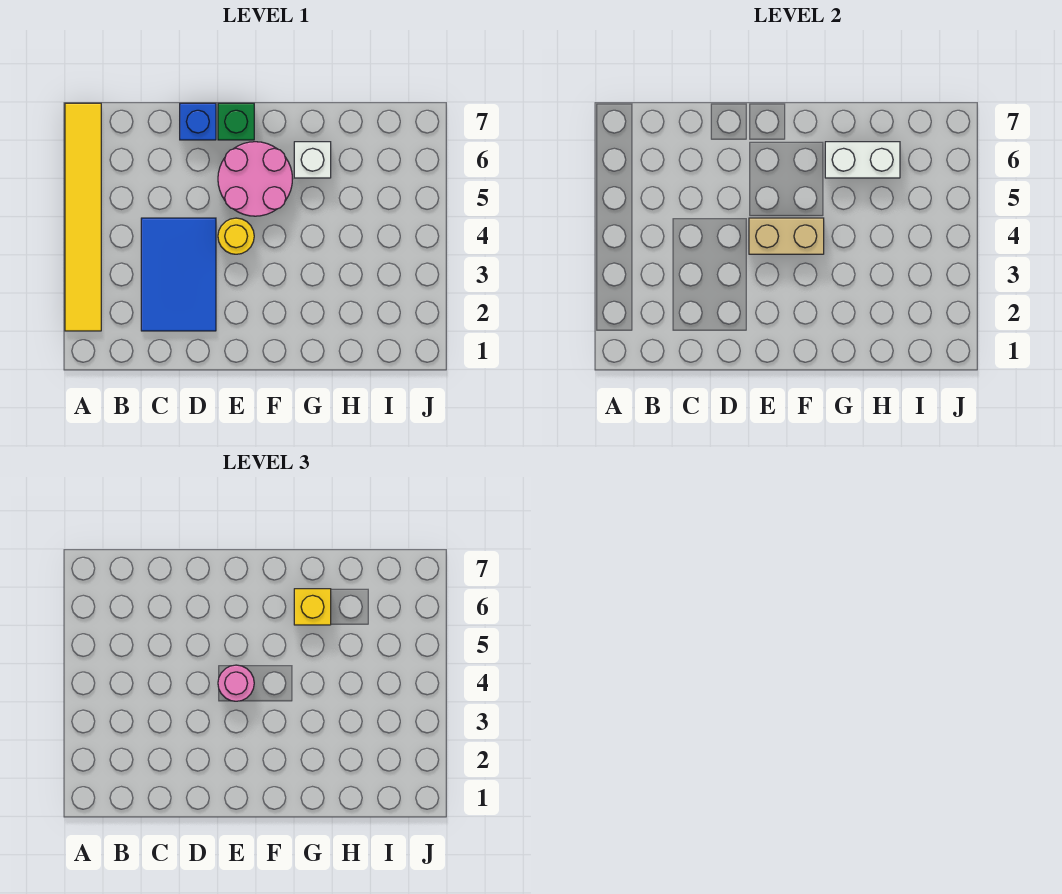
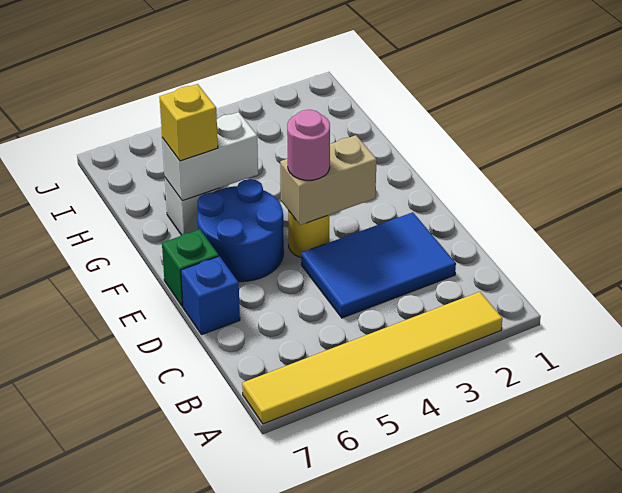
tan brick E4:F4 level 2 -> tan brick E3:E4 level 2
pink round brick E5:F6 level 1 -> blue round brick E5:F6 level 1
white brick G6:H6 level 2 -> white brick G5:G6 level 2

